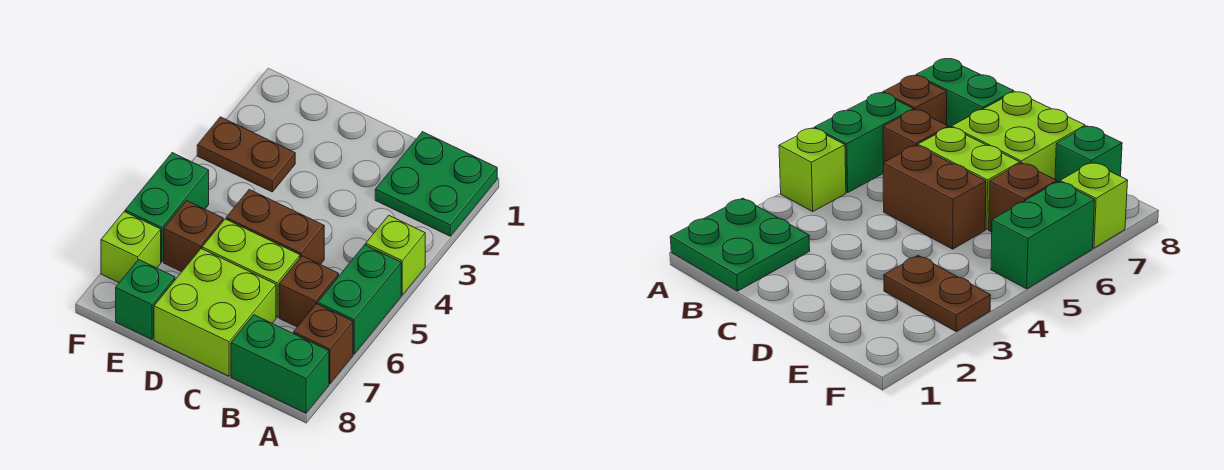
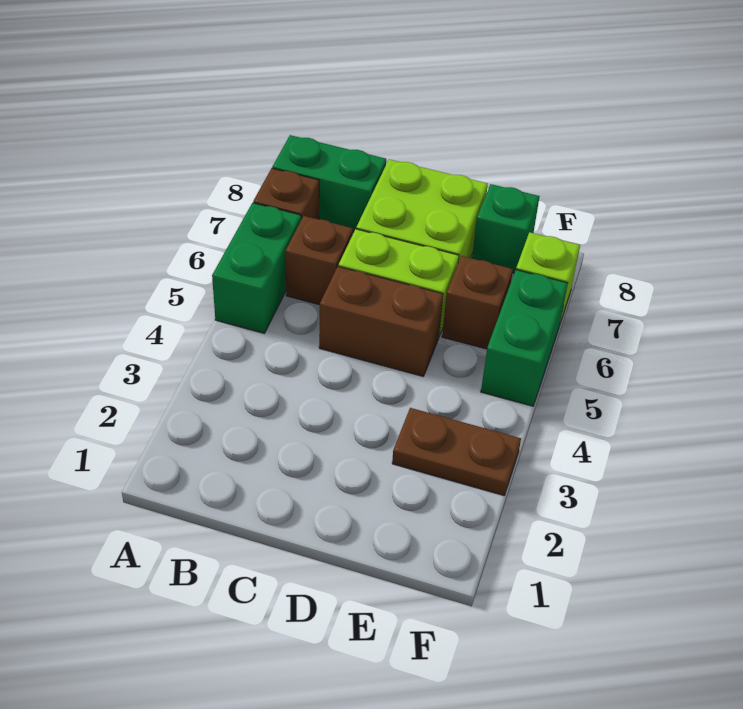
green plate A1:B2 level 1 -> none
lime brick A4 level 1 -> none

